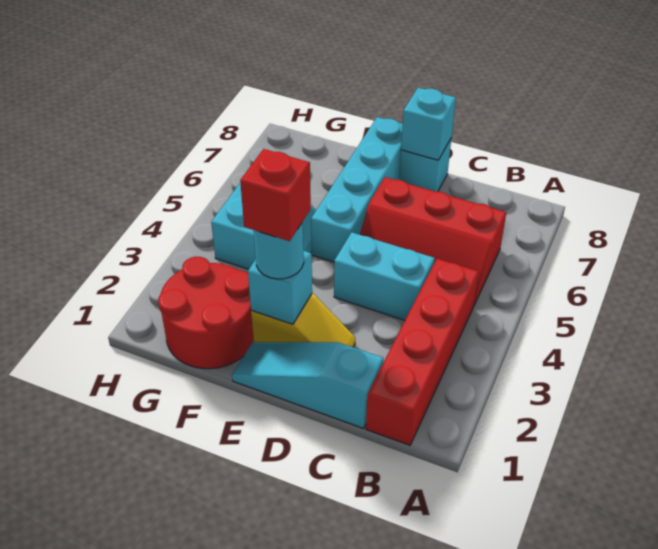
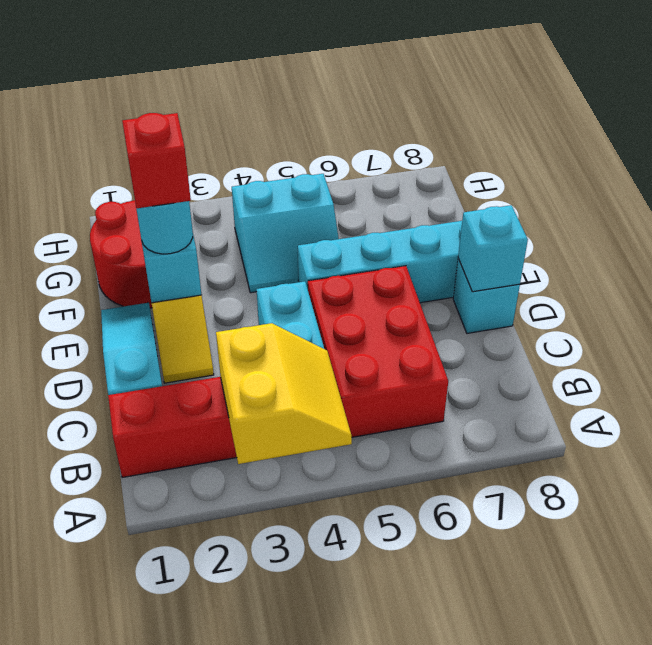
none -> yellow slope A3:B4 level 2 top 3
red slope B5:D6 level 1 top 6 -> red brick B5:D6 level 1

